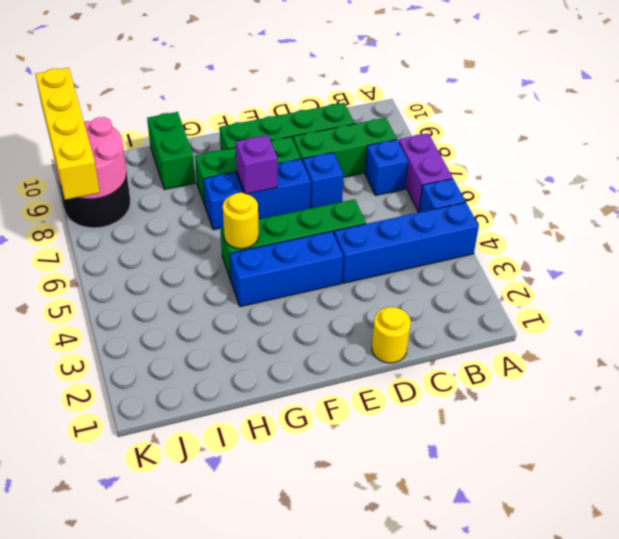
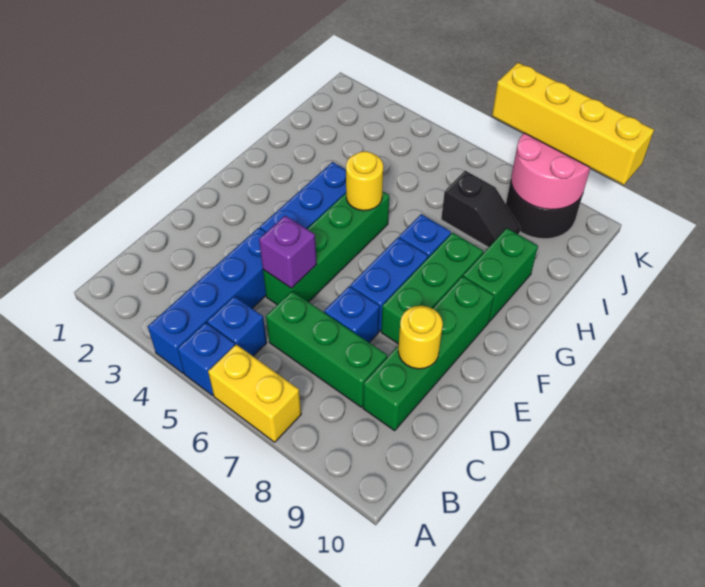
purple brick A6:A7 level 1 -> yellow brick A6:A7 level 1
blue brick B7 level 1 -> blue brick B5 level 1
green brick B8:D8 level 1 -> green brick C6:C8 level 1
yellow round brick D1 level 1 -> yellow round brick D9 level 2
purple brick F7 level 2 -> purple brick D5 level 2
green brick H9:H10 level 1 -> green brick G9:H9 level 1
none -> black slope I7:I8 level 1 top 7

